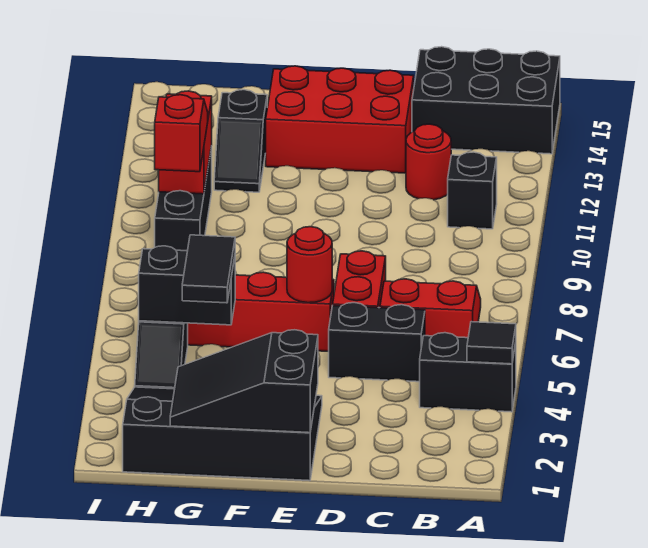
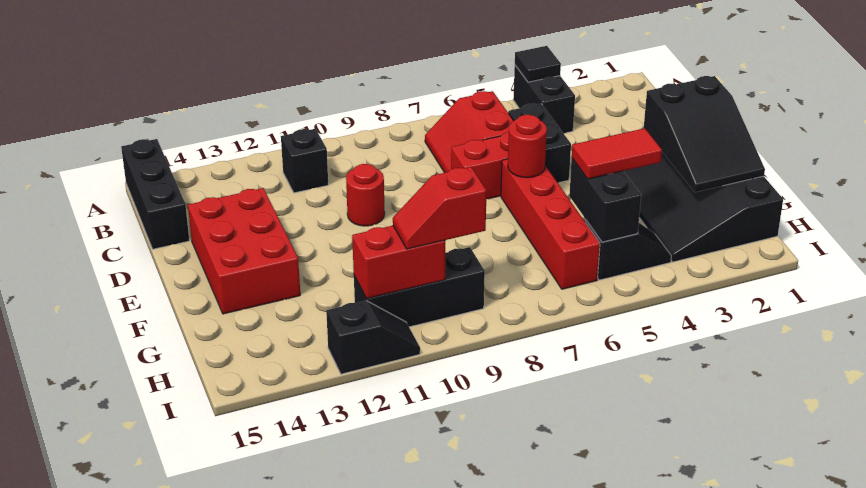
black brick A14:C15 level 1 -> black brick A15:C15 level 1
red round brick C12 level 1 -> red round brick D10 level 1
black tile G4:G5 level 3 -> red tile G4:G5 level 3
black slope G12:G13 level 1 top 13 -> black slope I11:I12 level 1 top 12

